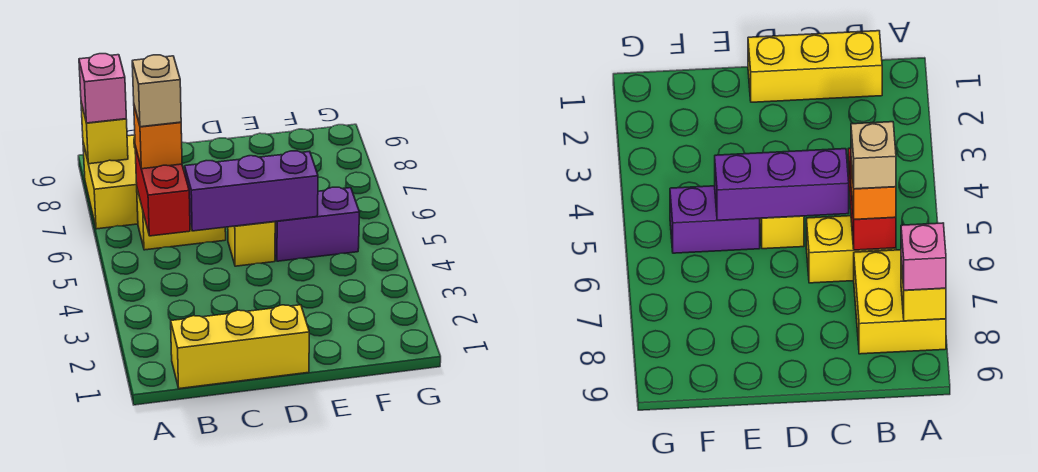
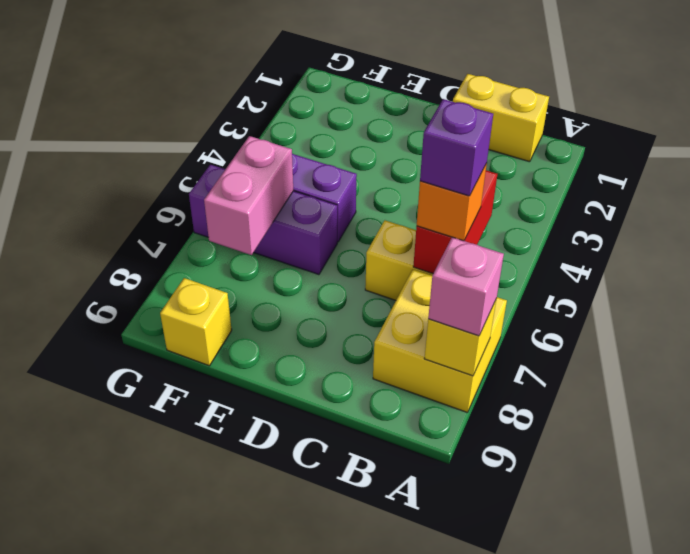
yellow brick B1:D1 level 1 -> yellow brick B1:C1 level 1
tan brick B6 level 4 -> purple brick B6 level 4
purple brick C5:E5 level 2 -> purple brick E6:G6 level 1
yellow brick D5 level 1 -> yellow brick F9 level 1
none -> pink brick F6:F7 level 2

